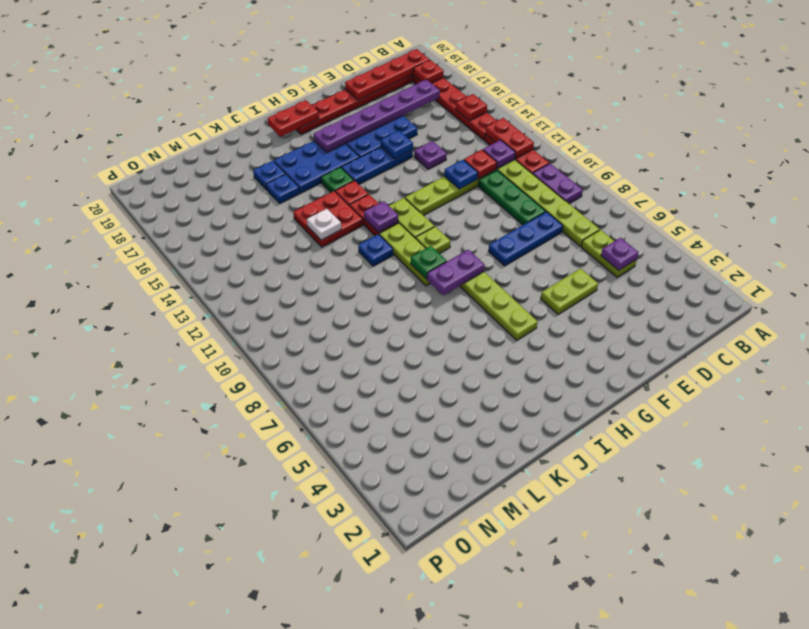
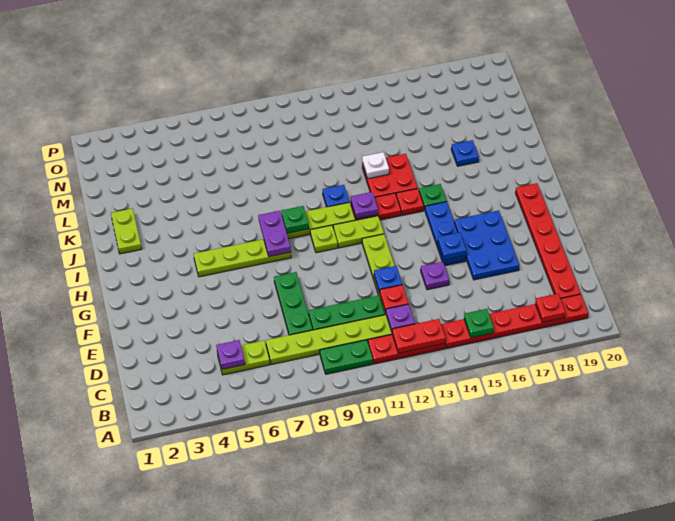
purple plate B9:B10 level 1 -> green plate B9:B10 level 1
red plate B15 level 2 -> green plate B15 level 2
red plate B19:E19 level 2 -> none
purple plate C17:H17 level 2 -> none
blue plate D8:F8 level 1 -> green plate D8:F8 level 1
lime plate E5:F5 level 1 -> lime plate J2:K2 level 1
blue plate H16:J17 level 1 -> none
red plate H19:I19 level 2 -> none
blue plate K16 level 1 -> none

